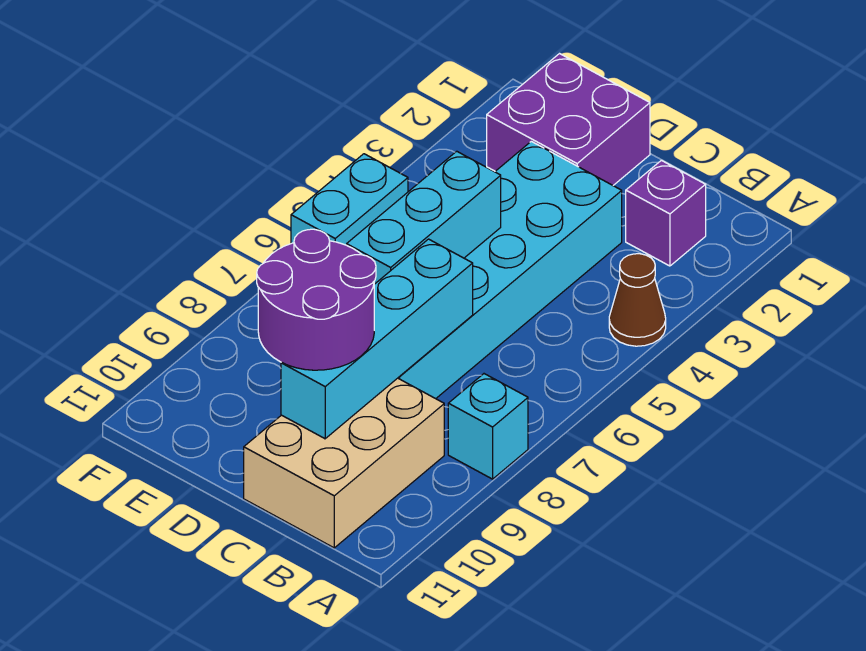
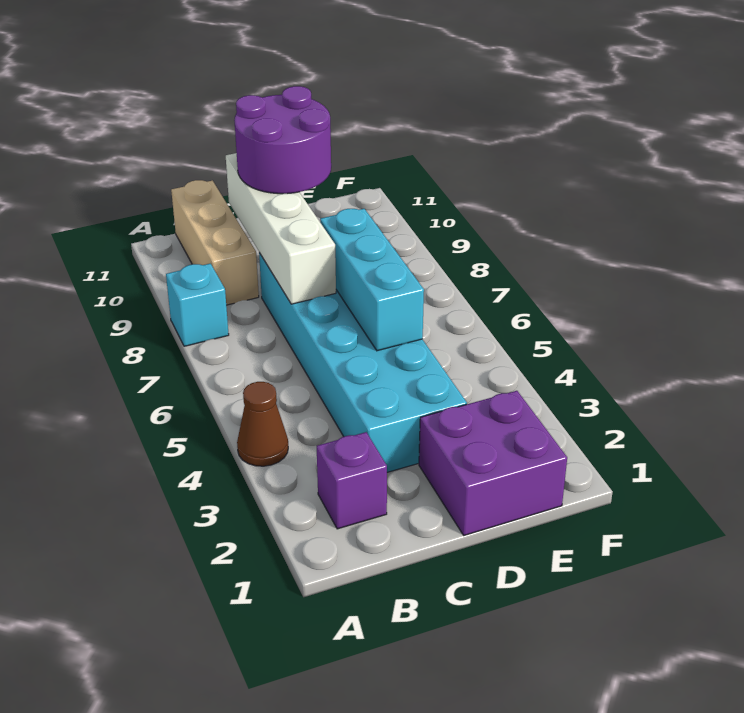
tan brick B9:C11 level 1 -> tan brick B9:B11 level 1
cyan brick C7:C10 level 2 -> white brick C7:C10 level 2
cyan brick F5:F6 level 1 -> none

